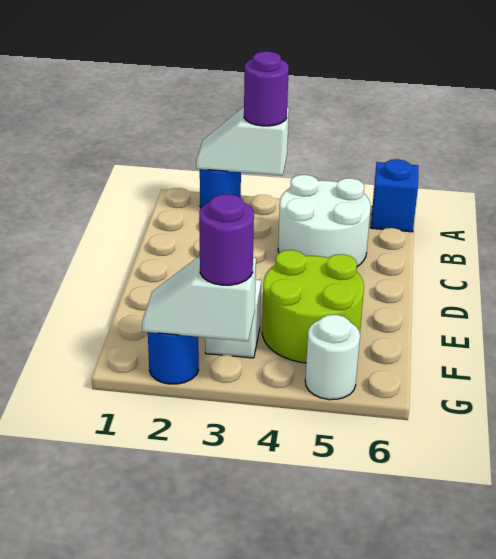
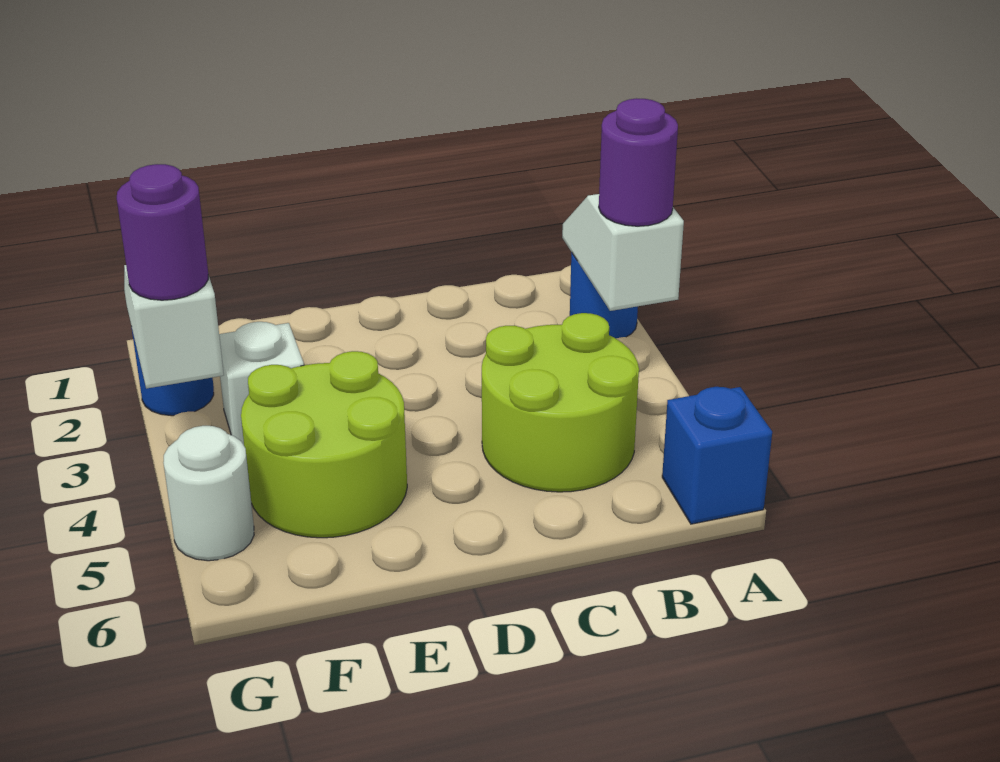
white round brick B4:C5 level 1 -> lime round brick B4:C5 level 1

